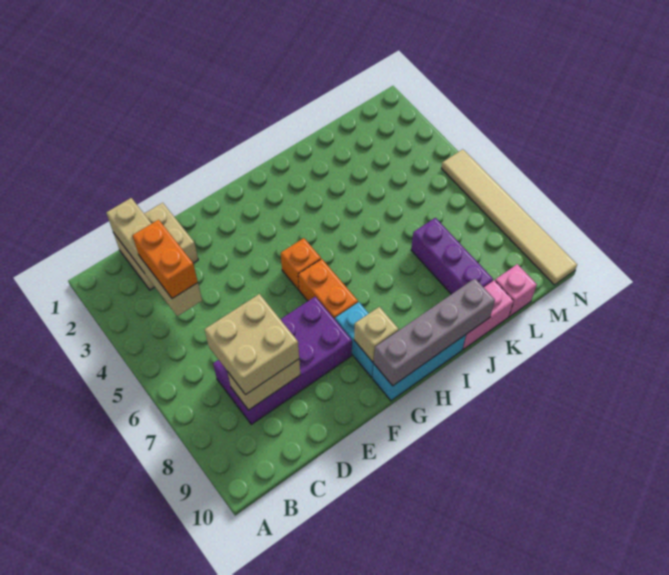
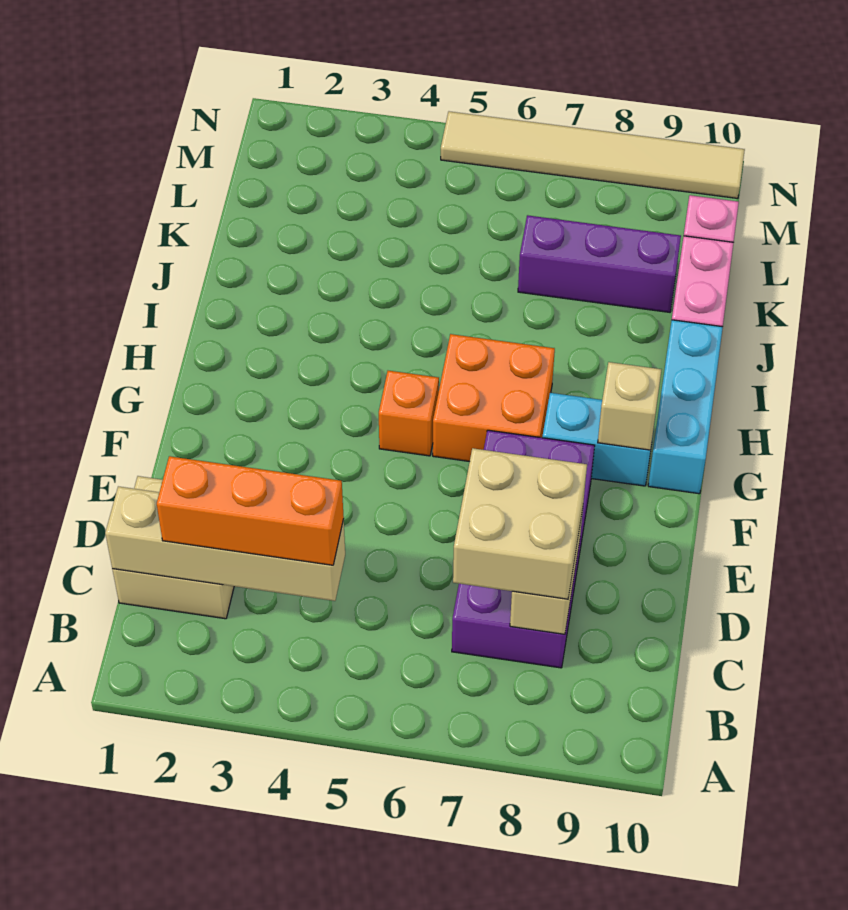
orange brick C3:C4 level 3 -> orange brick C2:C4 level 3
orange brick G6:G7 level 1 -> orange brick G6:H7 level 1
grey brick G10:J10 level 2 -> none

